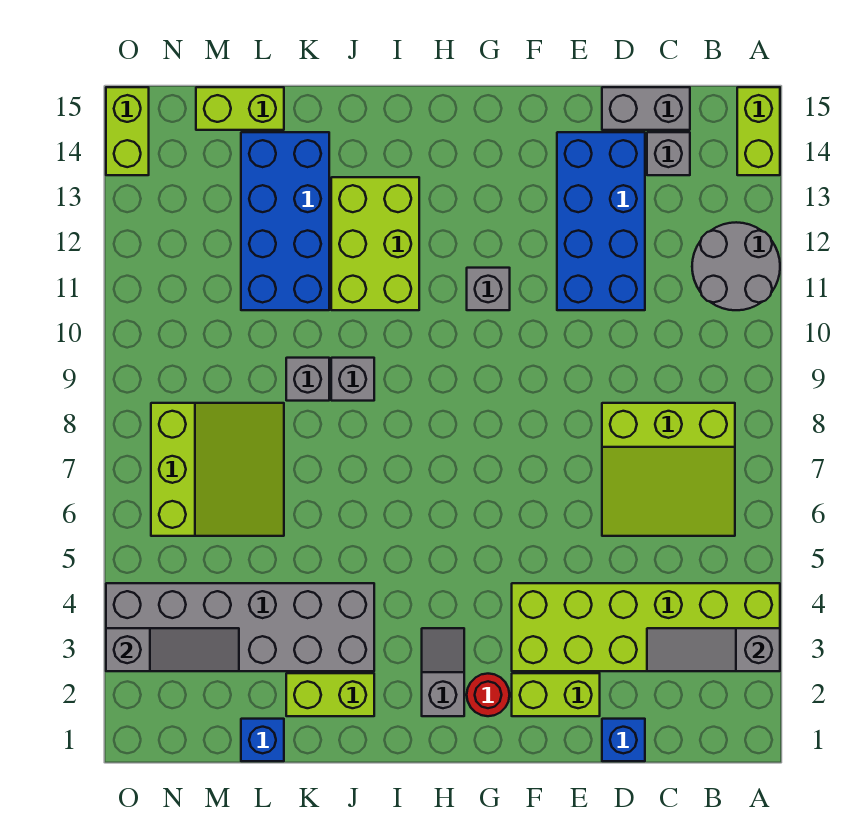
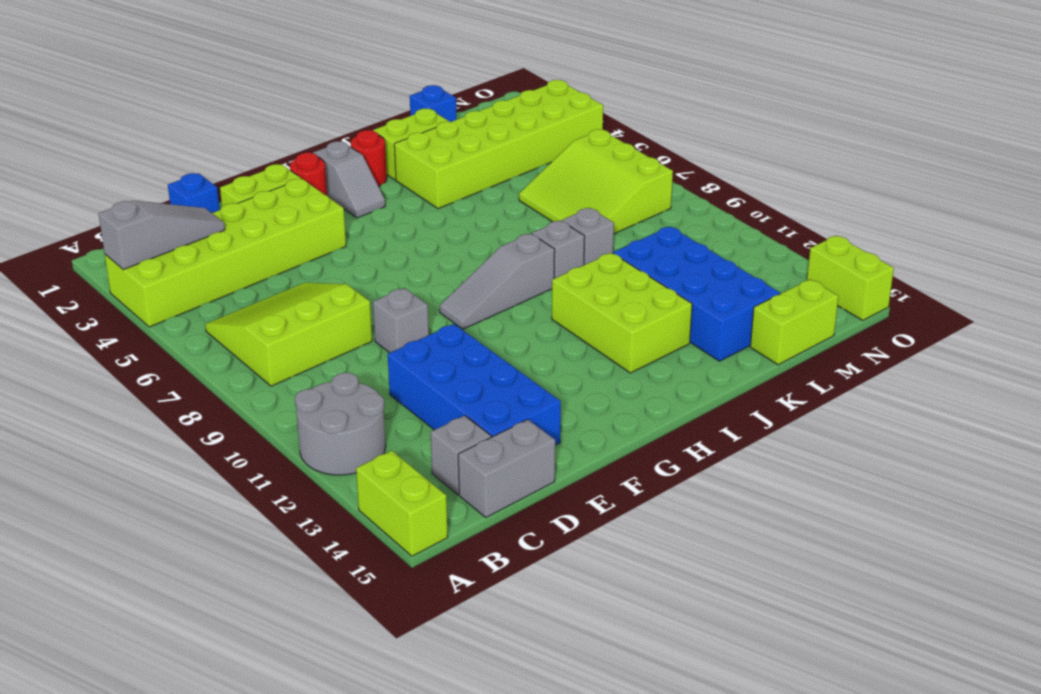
grey brick G11 level 1 -> grey brick E9 level 1
none -> red round brick I2 level 1
grey brick J3:O4 level 1 -> lime brick J3:O4 level 1
grey slope M3:O3 level 2 top O -> grey slope G9:I9 level 1 top I

